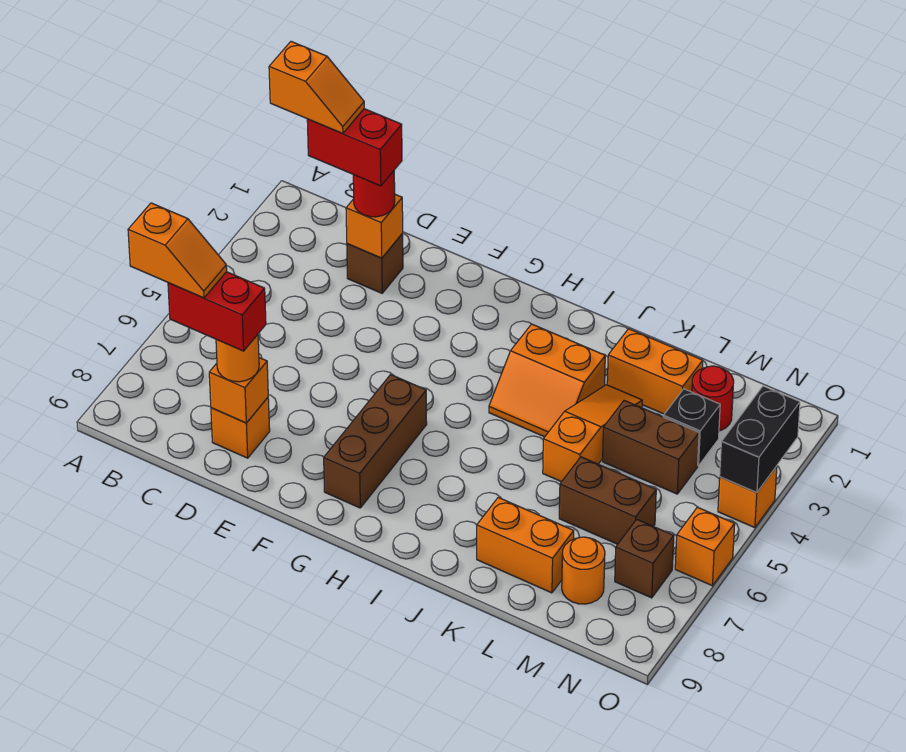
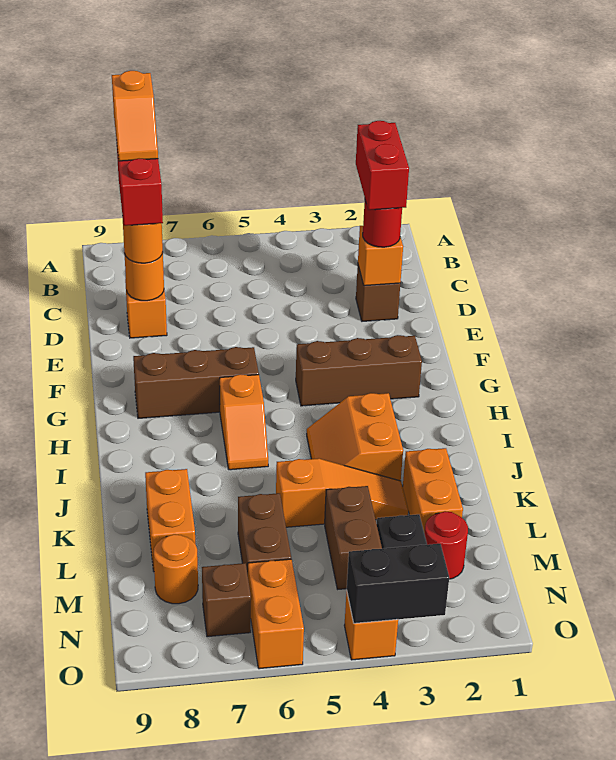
orange slope B2:C2 level 5 top B -> orange slope H6:I6 level 1 top H
orange brick D8 level 2 -> orange round brick D8 level 2
none -> brown brick G2:G4 level 1
orange brick O6 level 1 -> orange brick N6:O6 level 1

